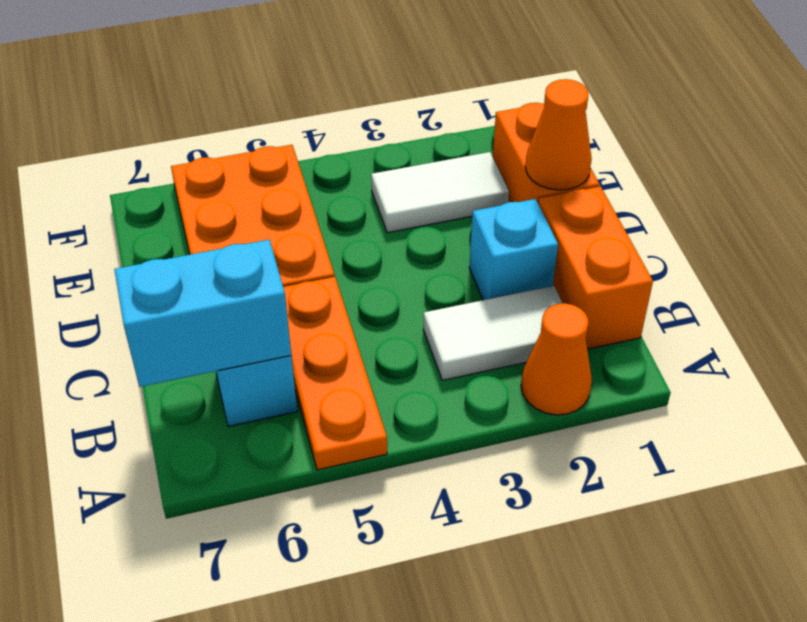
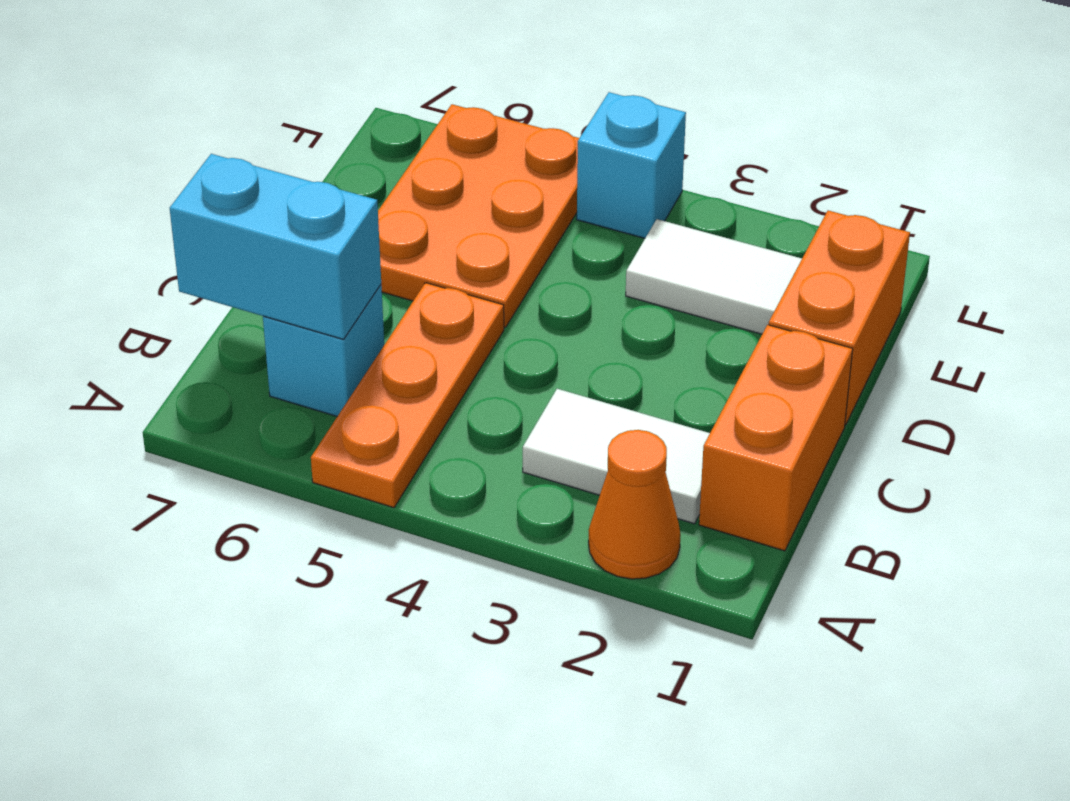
cyan brick C2 level 1 -> cyan brick F4 level 1
orange cone D1 level 2 -> none

